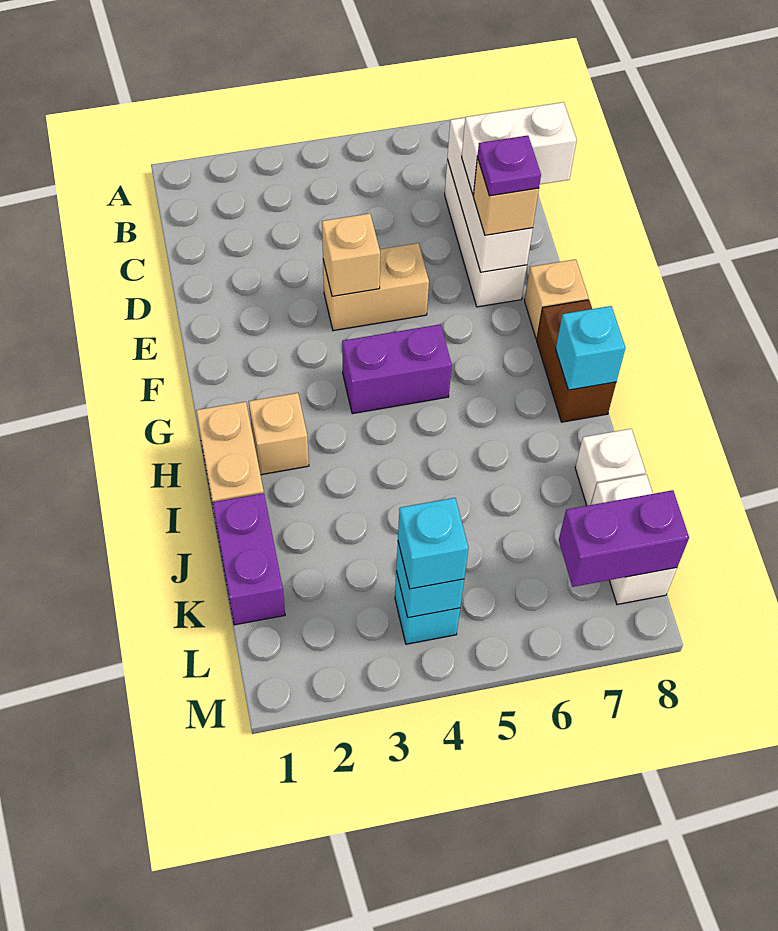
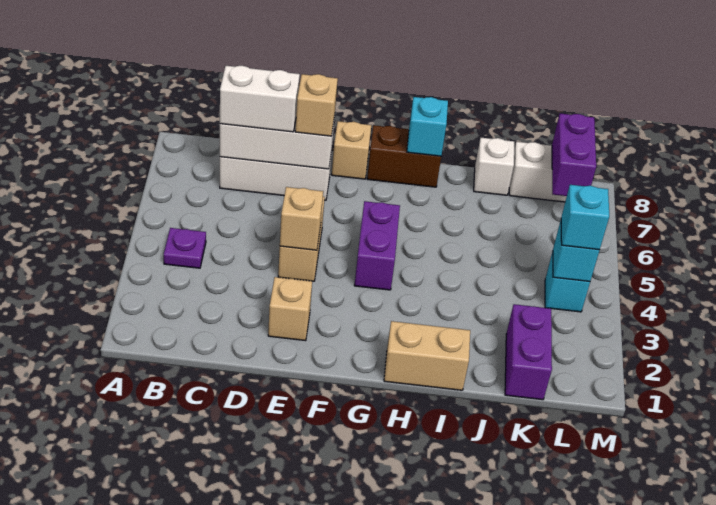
white brick D7:D8 level 3 -> white brick C7:D7 level 3
purple plate E7 level 4 -> purple plate B4 level 1
tan brick H2 level 1 -> tan brick E2 level 1
purple brick J1:K1 level 1 -> purple brick K1:K2 level 1

